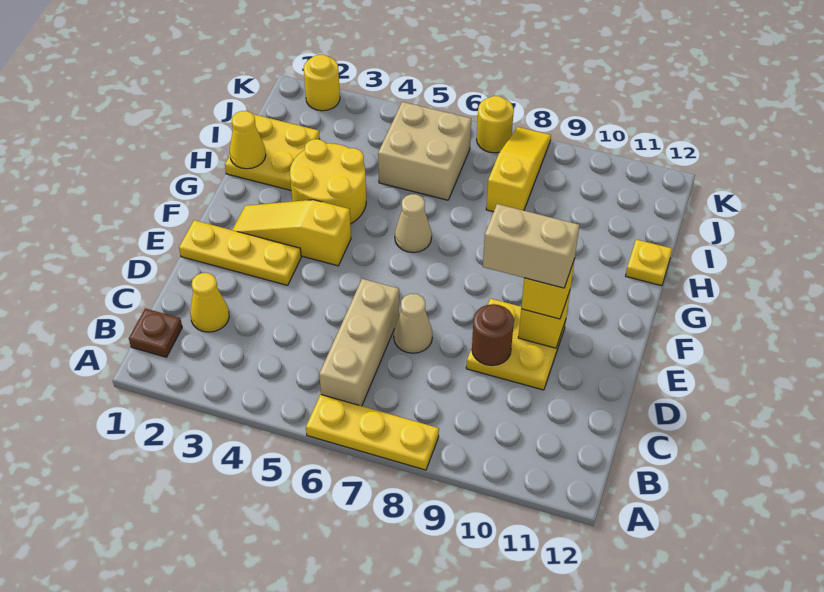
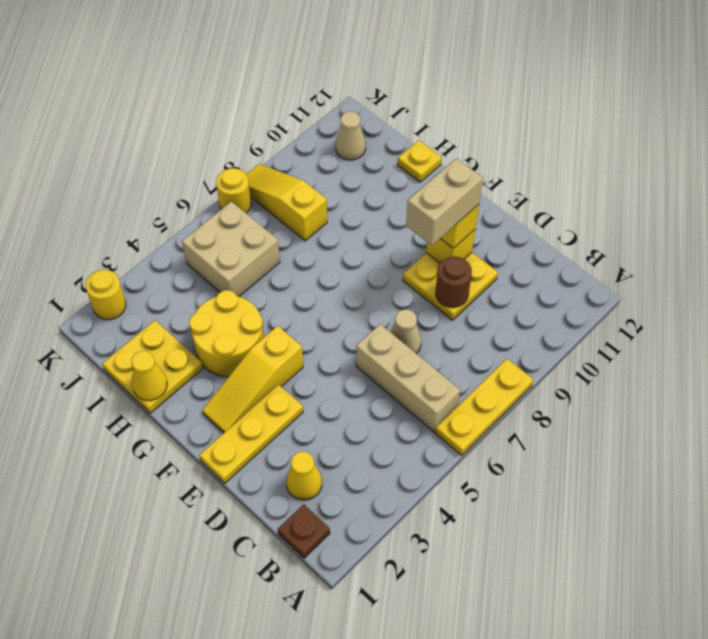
tan cone G6 level 1 -> tan cone J11 level 1

